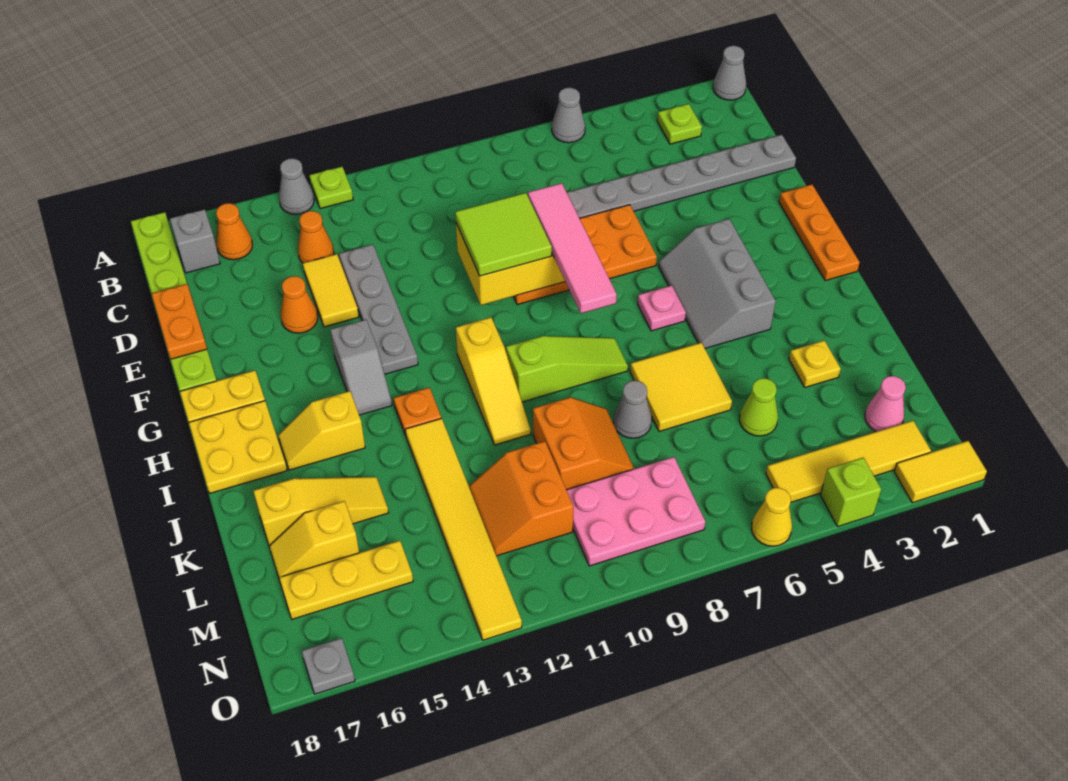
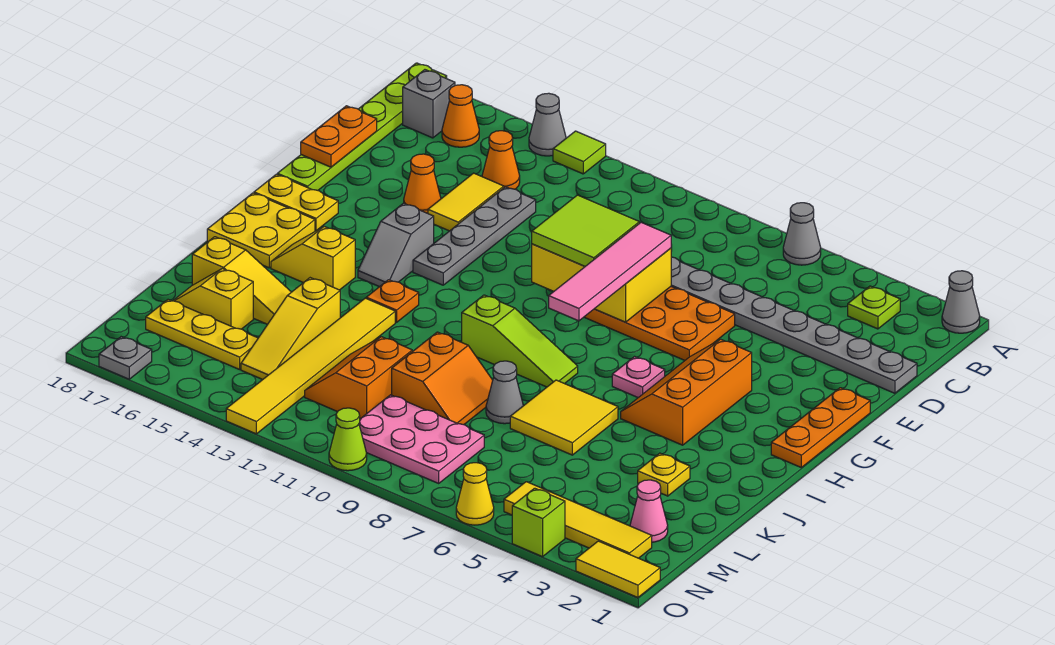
lime plate A13 level 1 -> lime tile A13 level 1
grey slope G4:I5 level 1 top 4 -> orange slope G4:I5 level 1 top 4
yellow slope H11:J11 level 1 top H -> yellow slope K14:M14 level 1 top K
lime cone L5 level 1 -> lime cone O10 level 1

